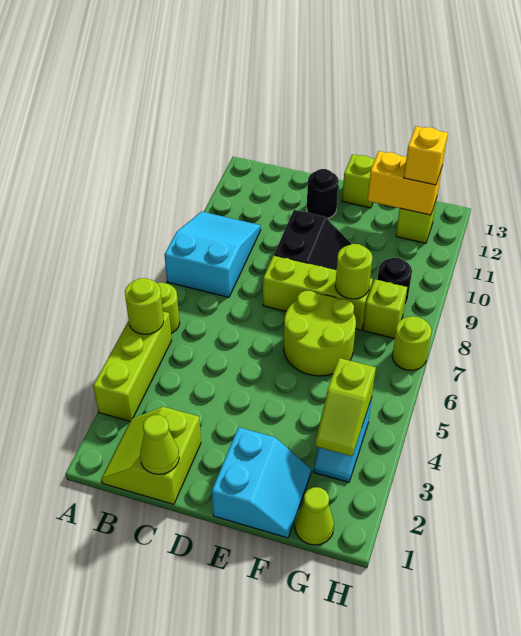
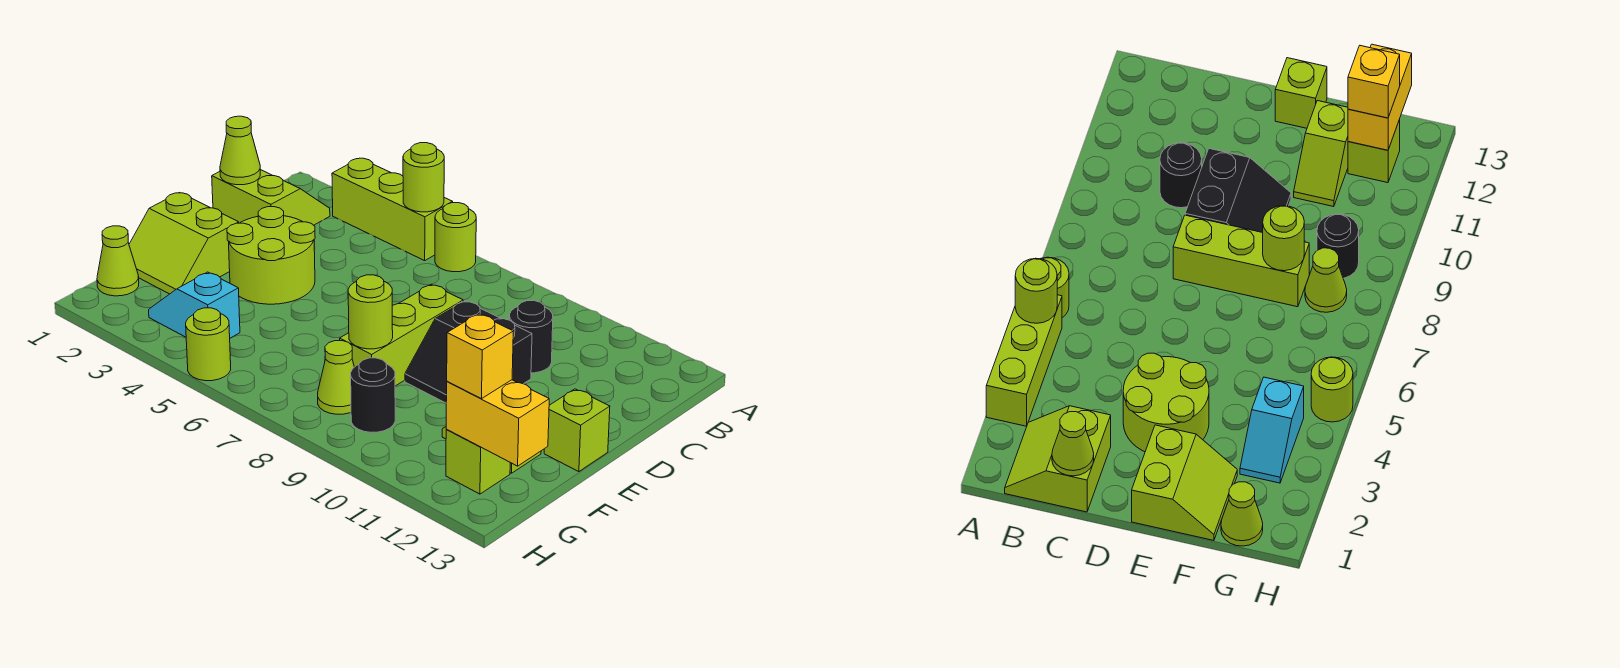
cyan slope A8:B10 level 1 top 8 -> none
black round brick D12 level 1 -> black round brick C10 level 1
cyan slope E1:F2 level 1 top E -> lime slope E1:F2 level 1 top E
lime round brick E6:F7 level 1 -> lime round brick D3:E4 level 1
yellow brick F12:G12 level 2 -> yellow brick G12:G13 level 2
lime slope G3:G4 level 2 top 4 -> lime slope F11:F12 level 1 top 12
lime brick G8 level 1 -> lime cone G8 level 1
lime round brick H7 level 1 -> lime round brick H5 level 1

